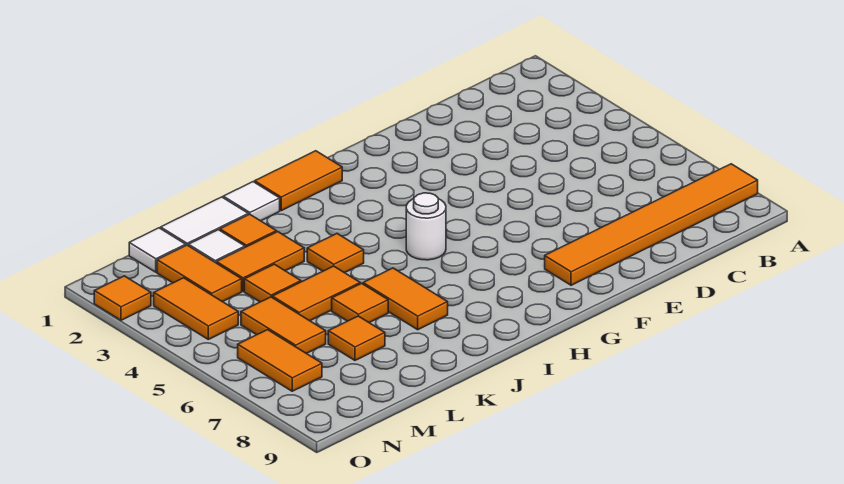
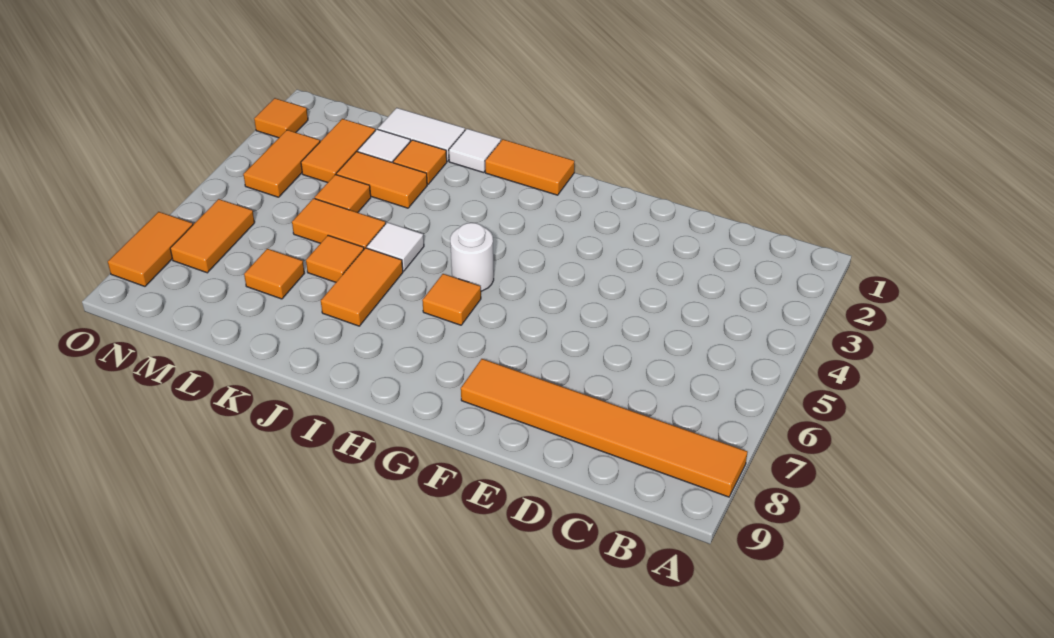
orange tile J4 level 1 -> orange tile H6 level 1
white tile M1 level 1 -> white tile J5 level 1
orange tile M5:M6 level 1 -> orange tile O7:O8 level 1

